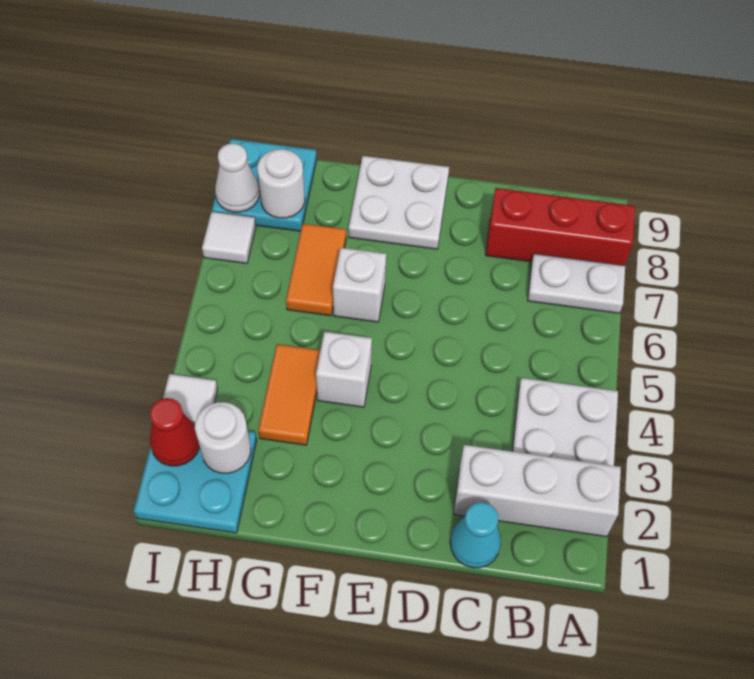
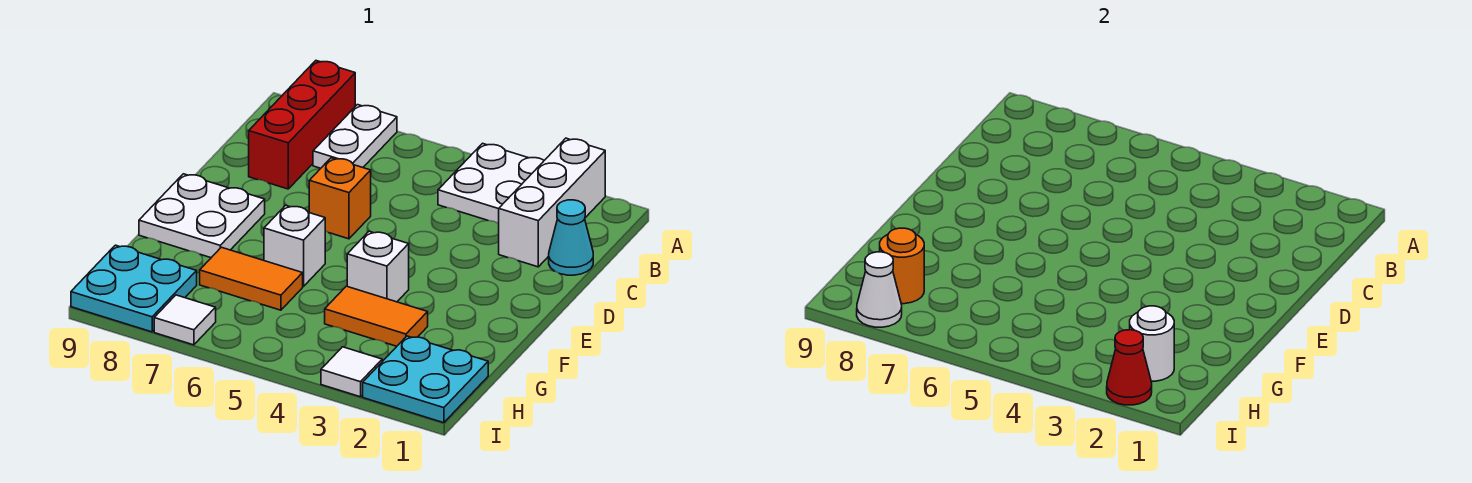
none -> orange brick D6 level 1
white round brick H8 level 2 -> orange round brick H8 level 2

